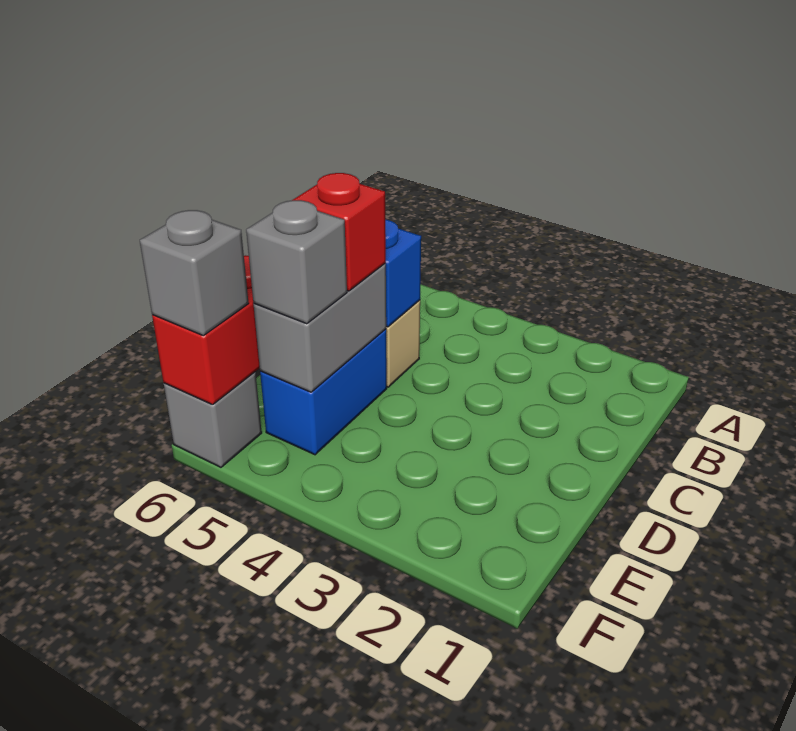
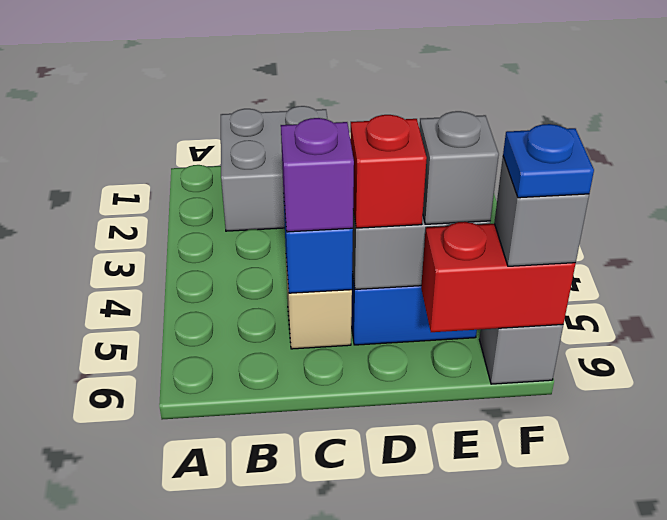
none -> grey brick B1:C2 level 1
none -> purple brick C5 level 3
none -> blue plate F6 level 4

